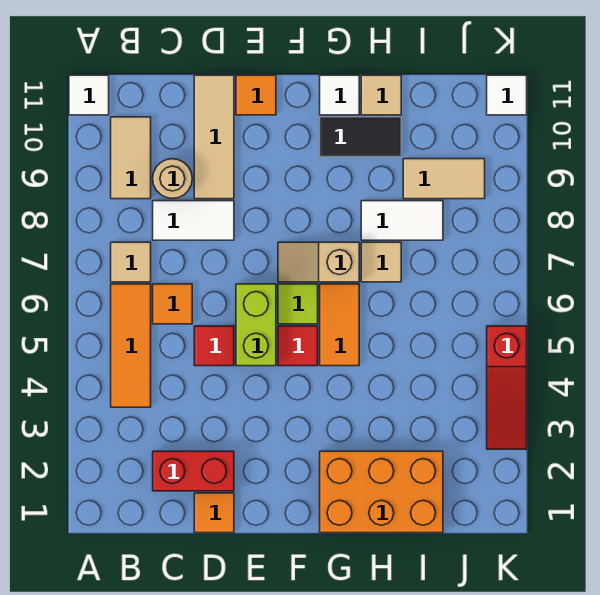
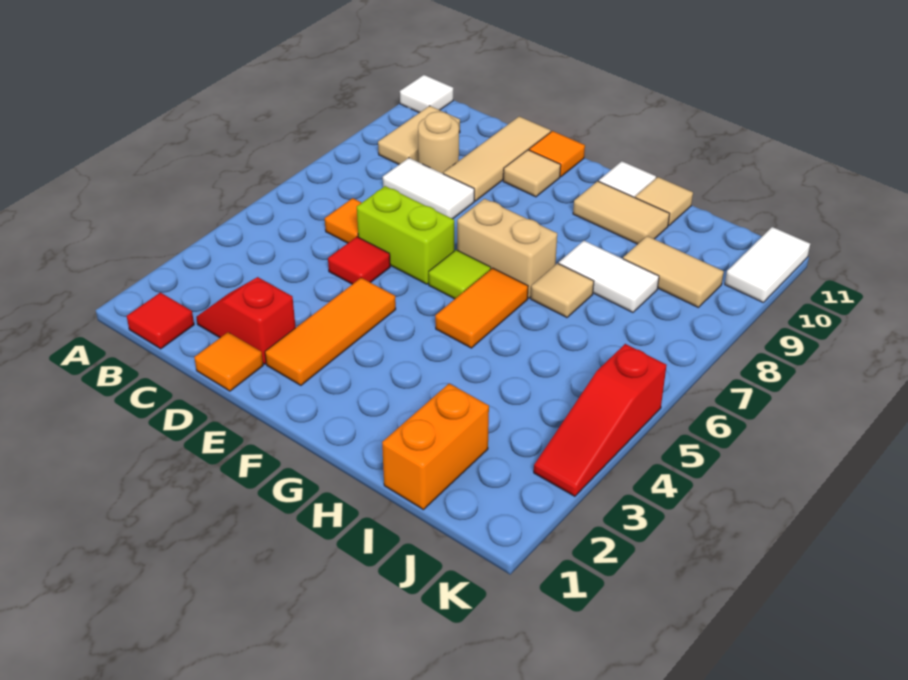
orange tile B4:B6 level 1 -> orange tile E2:E4 level 1
tan tile B7 level 1 -> tan tile E10 level 1
red brick C2:D2 level 1 -> red slope C2:D2 level 1 top D
lime brick E5:E6 level 1 -> lime brick D6:E6 level 1
red tile F5 level 1 -> red tile B1 level 1
tan slope F7:G7 level 1 top G -> tan brick F7:G7 level 1
orange brick G1:I2 level 1 -> orange brick I1:I2 level 1
black tile G10:H10 level 1 -> tan tile G10:H10 level 1
white tile K11 level 1 -> white tile K10:K11 level 1

